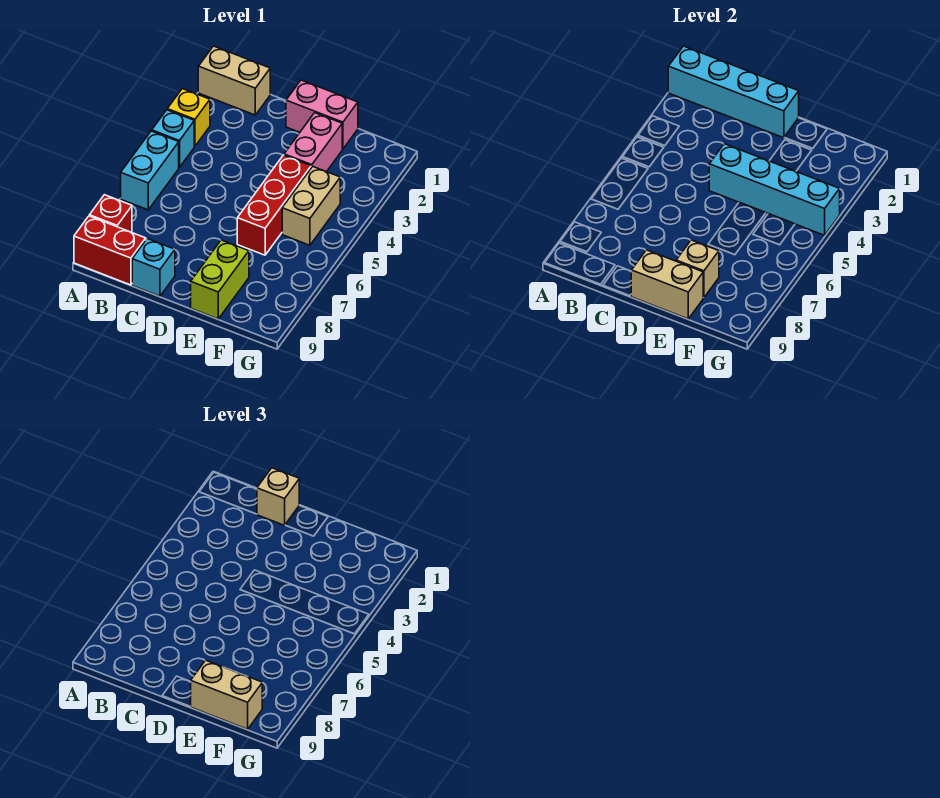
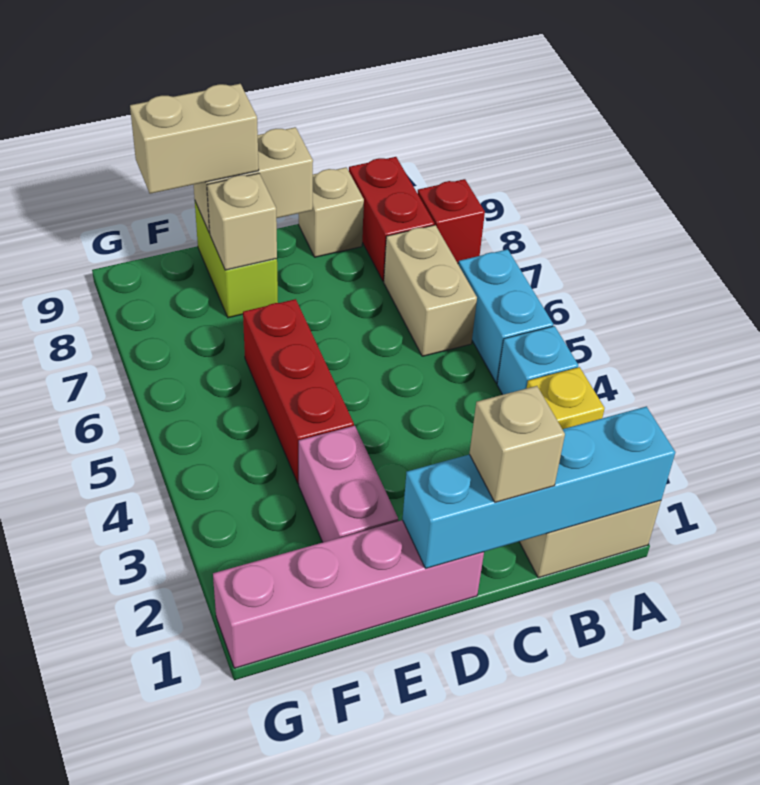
red brick A9:B9 level 1 -> red brick B8:B9 level 1
cyan brick C9 level 1 -> tan brick C9 level 1
pink brick D1:E1 level 1 -> pink brick D1:G1 level 1
cyan brick D4:G4 level 2 -> none
tan brick F4:F5 level 1 -> tan brick B6:B7 level 1

